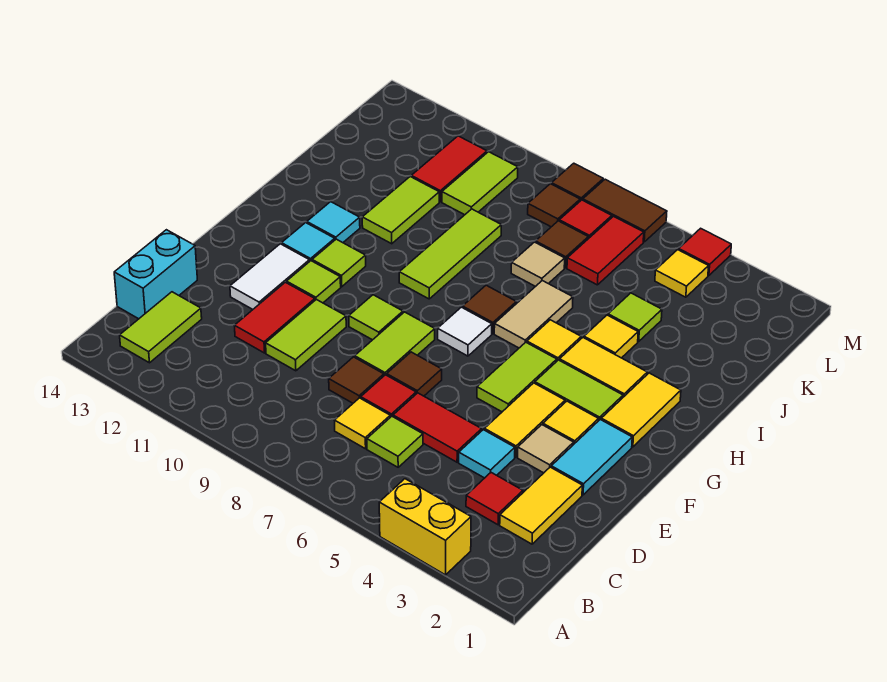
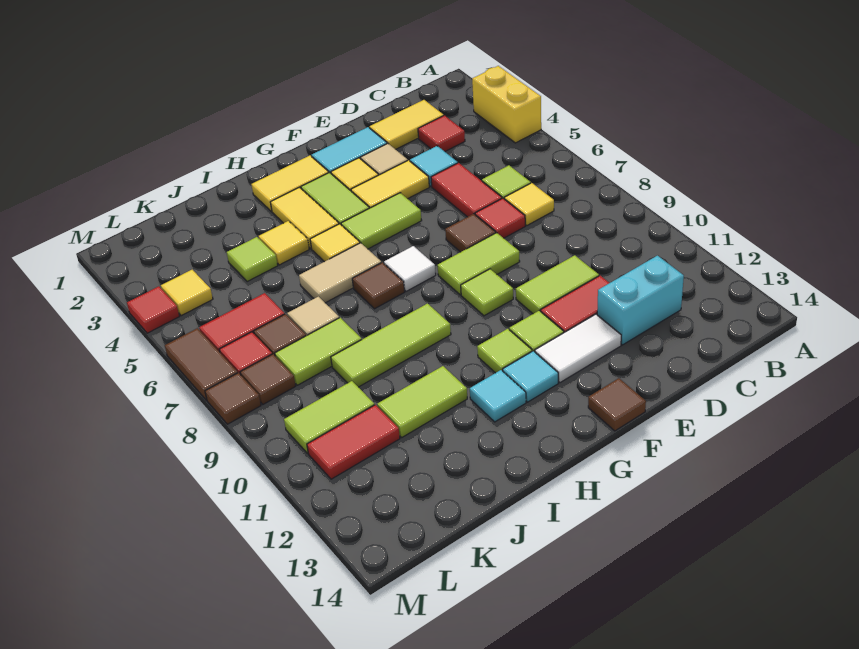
lime tile B13:C13 level 1 -> lime tile J8:K8 level 1
cyan brick C14:D14 level 1 -> cyan brick C12:D12 level 1
brown tile D8 level 1 -> brown tile F14 level 1

